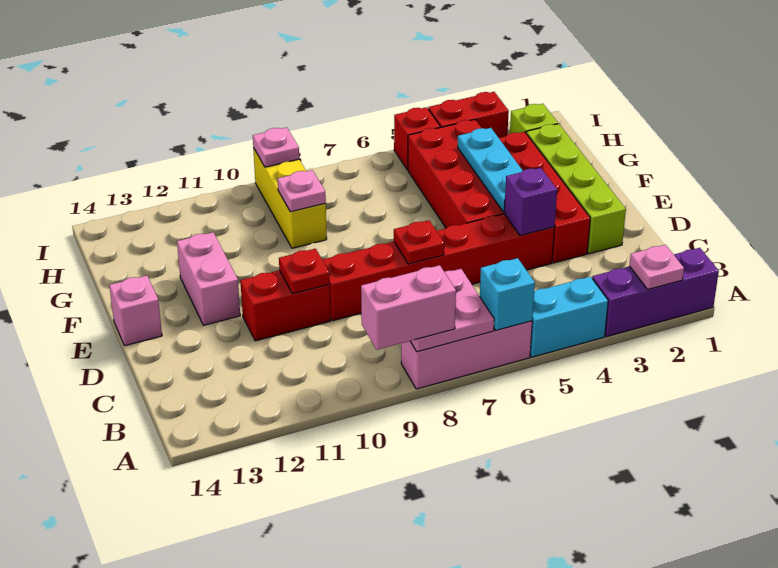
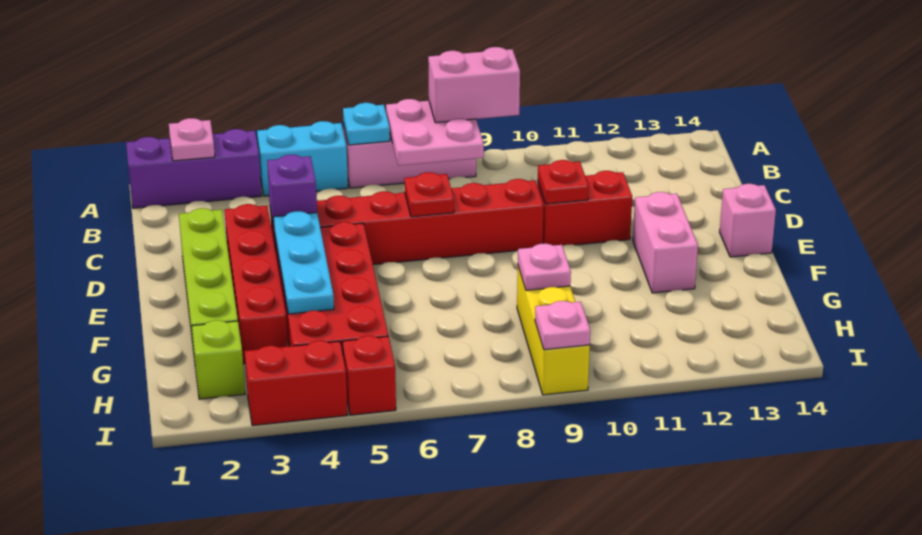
cyan brick A6 level 2 -> cyan plate A6 level 2

